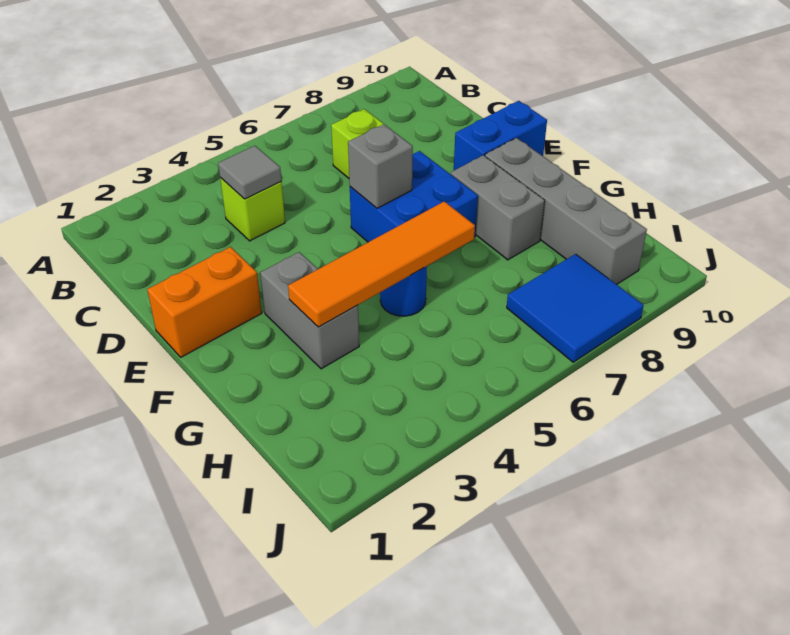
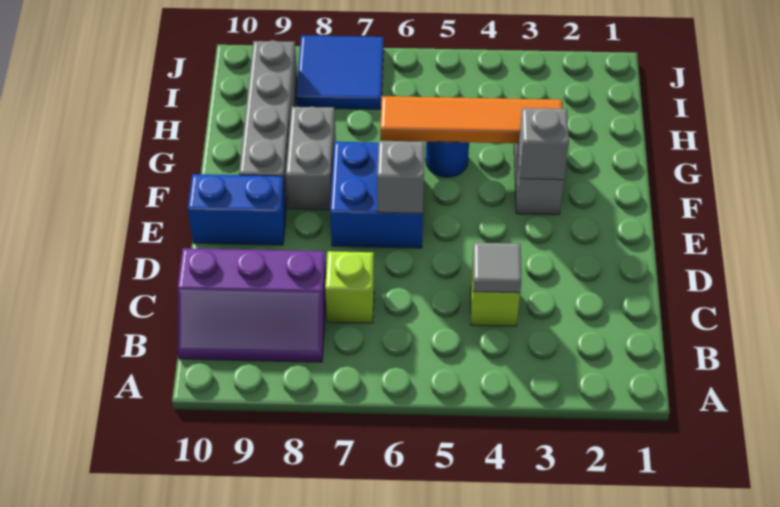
none -> purple slope B8:C10 level 1 top C
orange brick E1:E2 level 1 -> none
none -> grey brick F3 level 2

